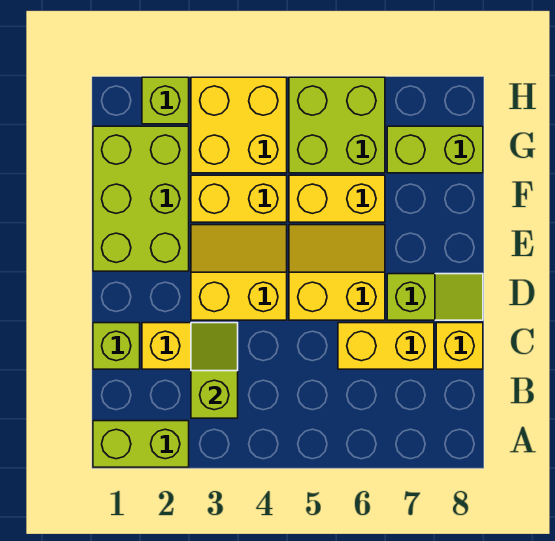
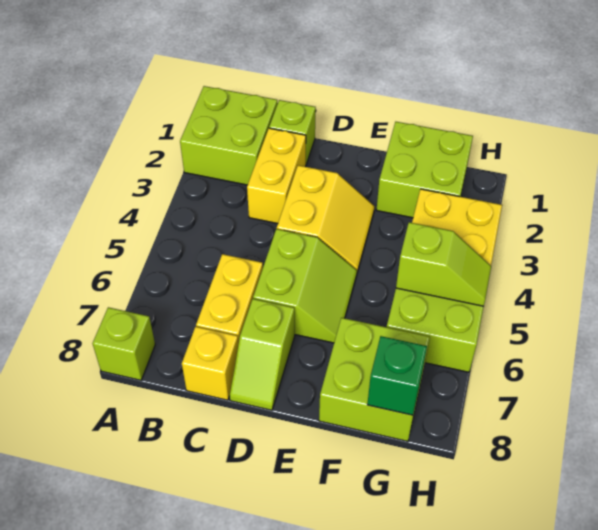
lime brick A1:A2 level 1 -> lime brick A1:B2 level 1
lime slope B3:C3 level 2 top B -> lime slope G5:H5 level 2 top G
yellow slope D5:E6 level 1 top D -> lime slope D5:E6 level 1 top D
lime brick E1:G2 level 1 -> lime brick F1:G2 level 1
yellow brick F3:F4 level 1 -> none
yellow brick F5:F6 level 1 -> none
lime brick G7:G8 level 1 -> lime brick F7:G8 level 1
none -> green brick G8 level 2
lime brick H2 level 1 -> lime brick A8 level 1

